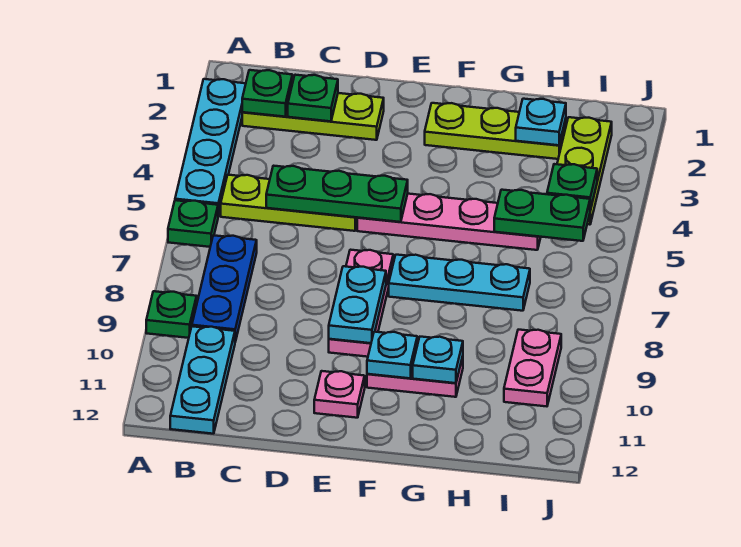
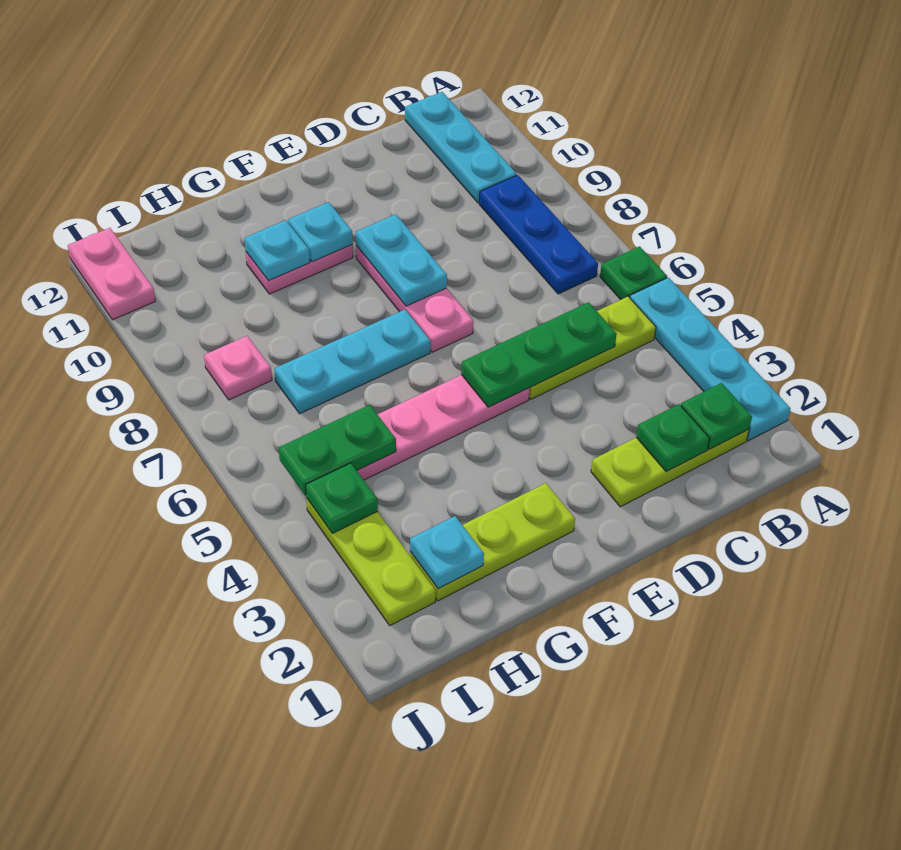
green plate A9 level 1 -> none
pink plate E11 level 1 -> pink plate I8 level 1
pink plate I9:I10 level 1 -> pink plate J11:J12 level 1

